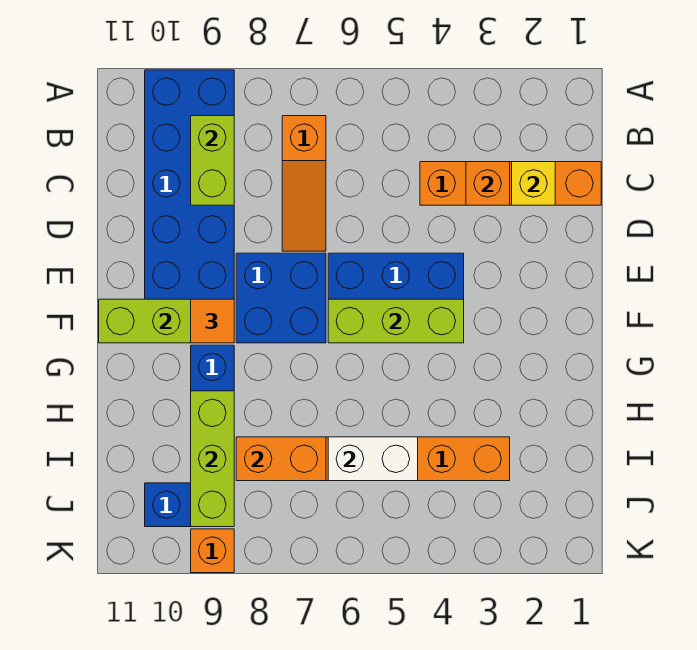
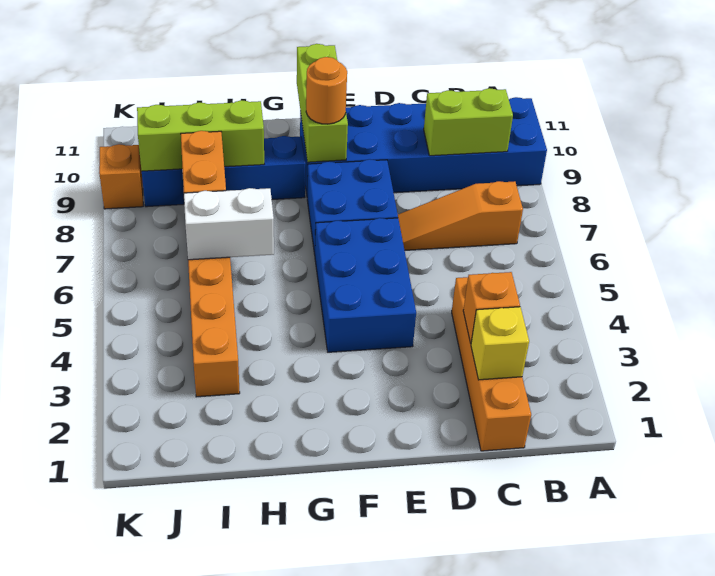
lime brick F4:F6 level 2 -> none
orange tile F9 level 3 -> orange round brick F9 level 3
white brick I5:I6 level 2 -> white brick H6:I6 level 2

